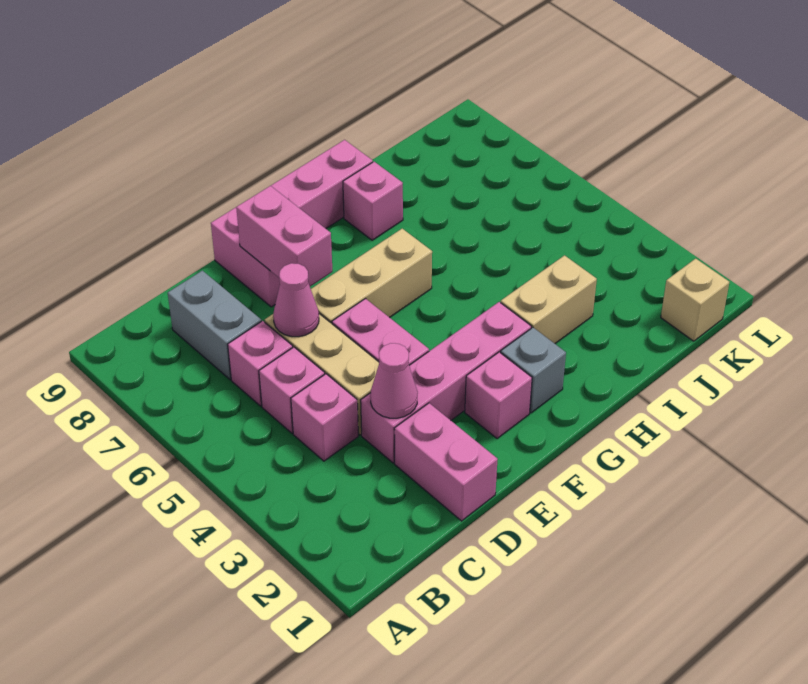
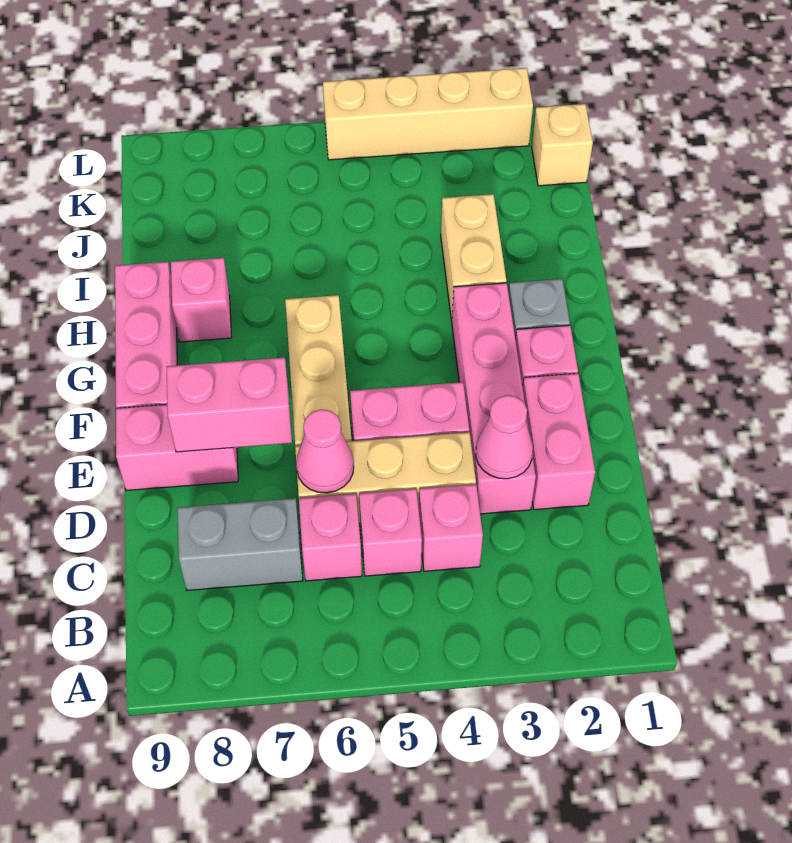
pink brick D1:D2 level 1 -> pink brick D2:E2 level 1
none -> tan brick L2:L5 level 1

